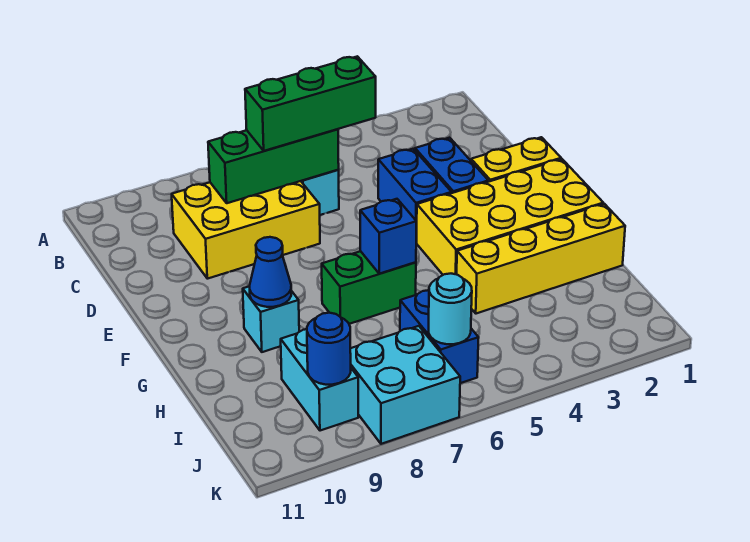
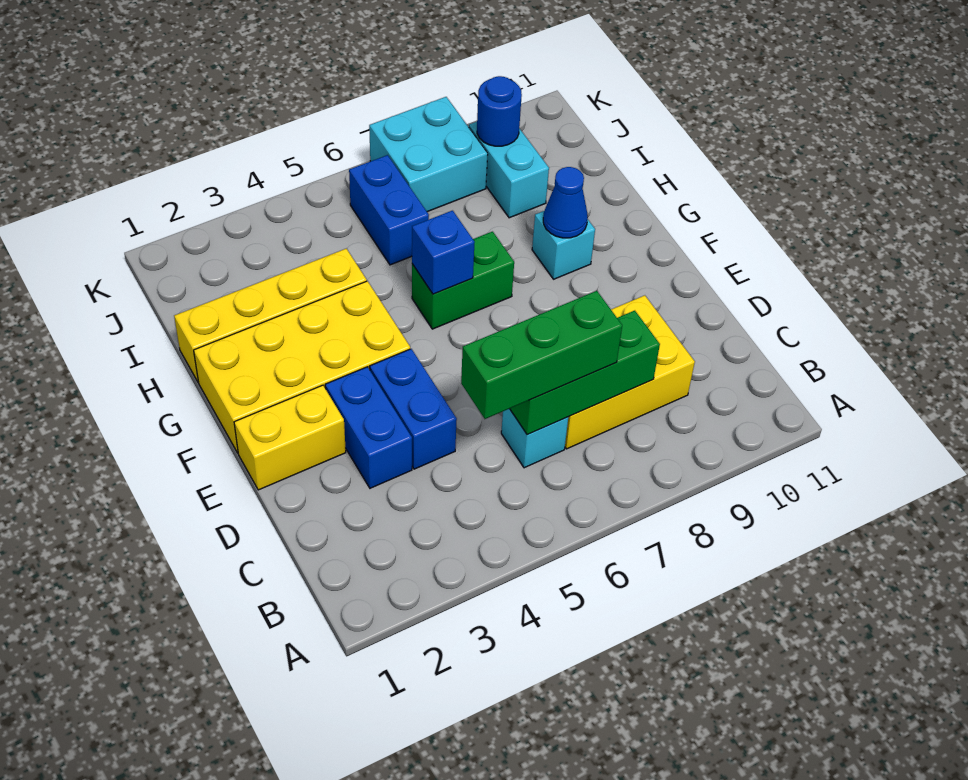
cyan round brick J6 level 2 -> none

